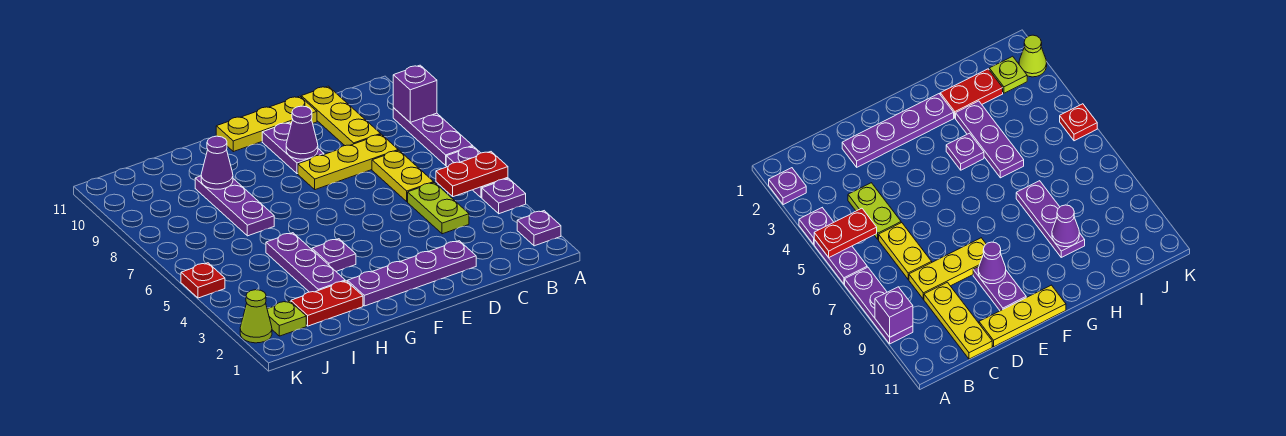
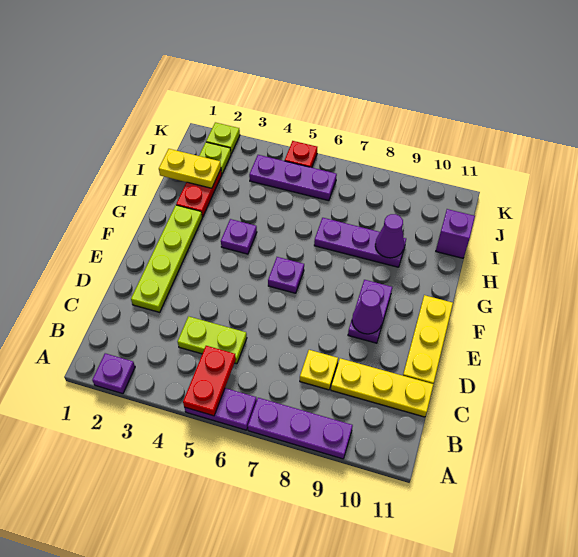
purple plate A4 level 1 -> purple plate F6 level 1
purple brick A9 level 2 -> purple brick I11 level 1
yellow plate C6:C7 level 1 -> yellow plate I1:I2 level 2
yellow plate C8:E8 level 1 -> yellow plate C8 level 1
purple plate D2:G2 level 1 -> lime plate D2:G2 level 1
purple plate E9:E10 level 1 -> purple plate E9:F9 level 1
purple plate H3:H5 level 1 -> purple plate J4:J6 level 1
lime cone K2 level 1 -> lime plate K2 level 1

